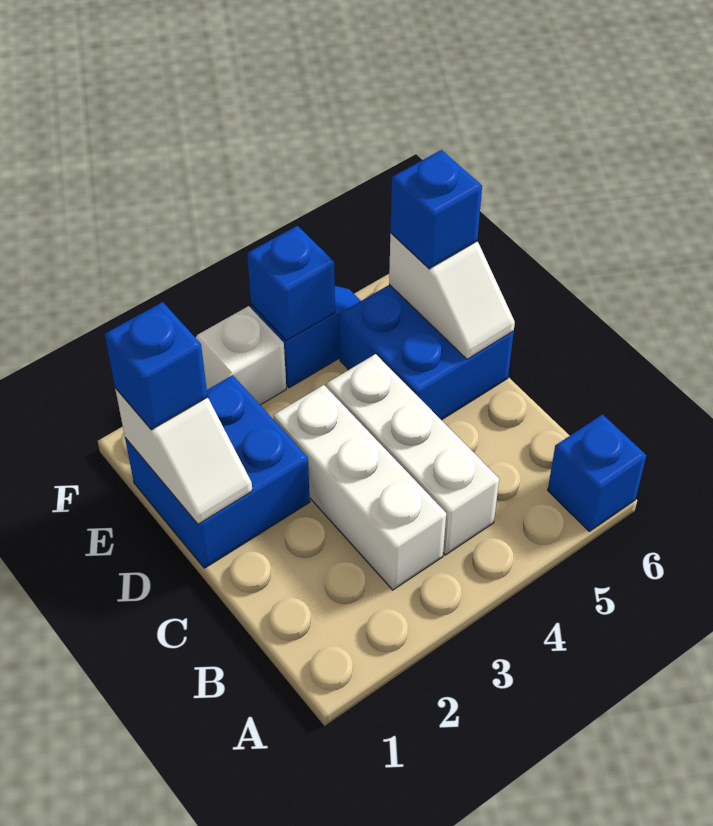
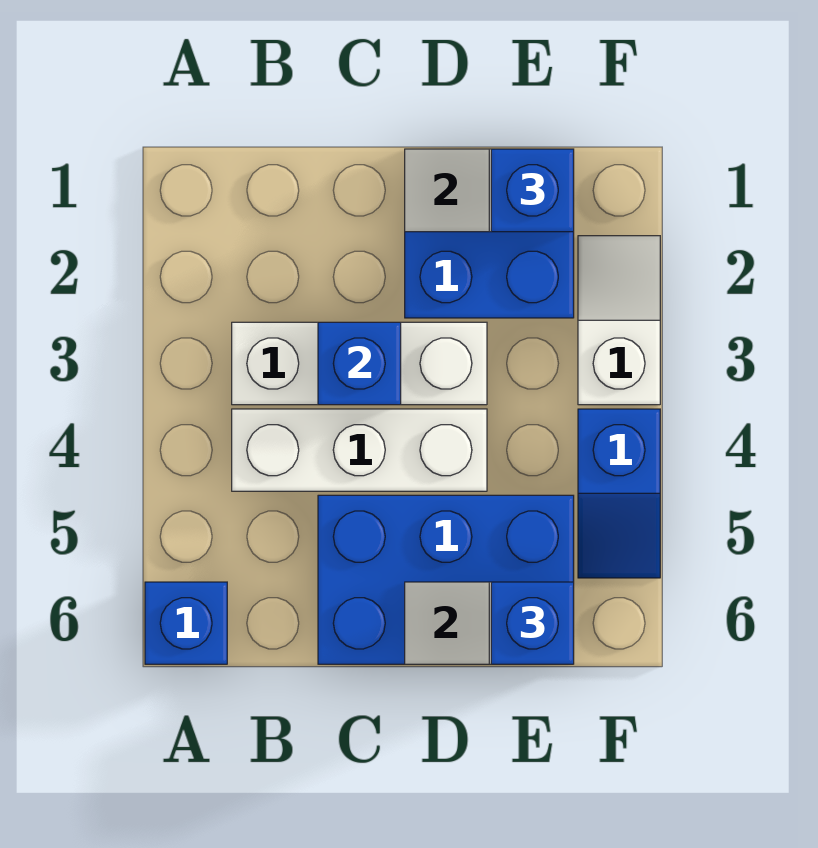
blue brick D5:E6 level 1 -> blue brick C5:E6 level 1
blue brick F4 level 2 -> blue brick C3 level 2

